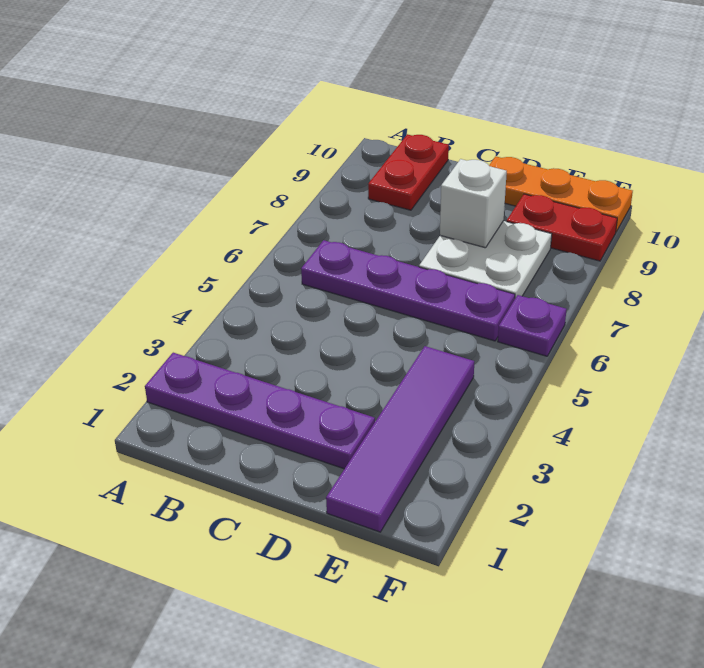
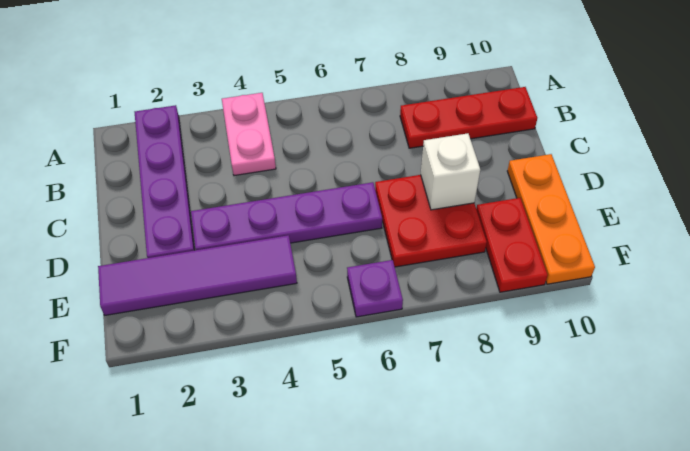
none -> pink plate A4:B4 level 1
purple plate B6:E6 level 1 -> purple plate D3:D6 level 1
red plate B9:B10 level 1 -> red plate B8:B10 level 1
white plate D7:E8 level 1 -> red plate D7:E8 level 1

